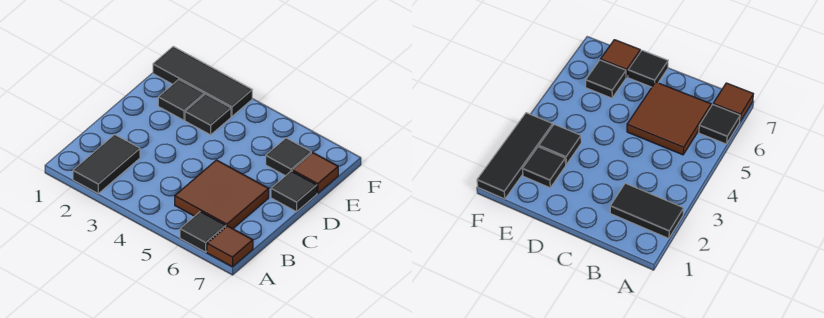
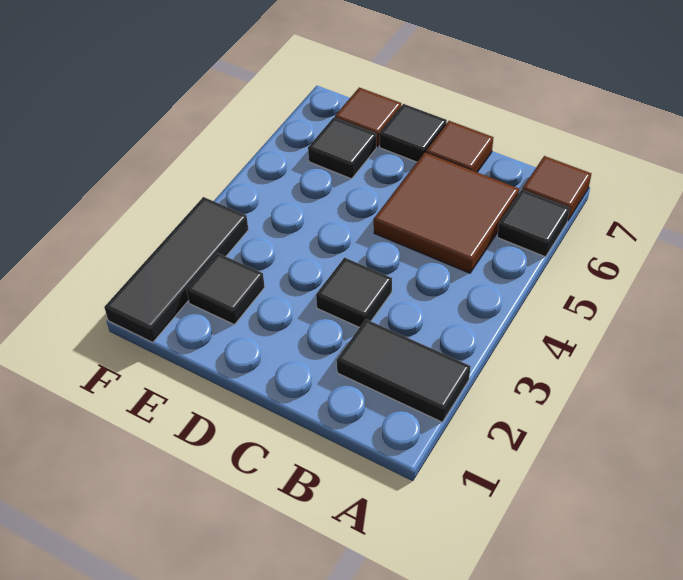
none -> brown tile C7 level 1
black tile E3 level 1 -> black tile C3 level 1

